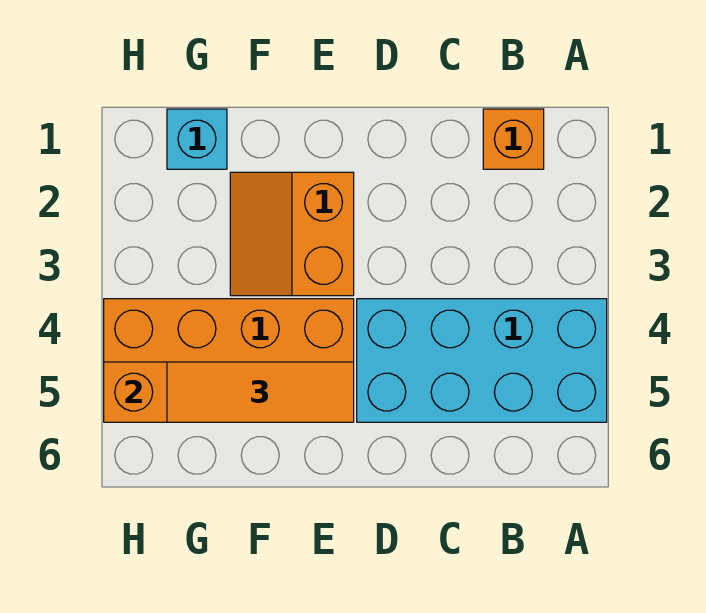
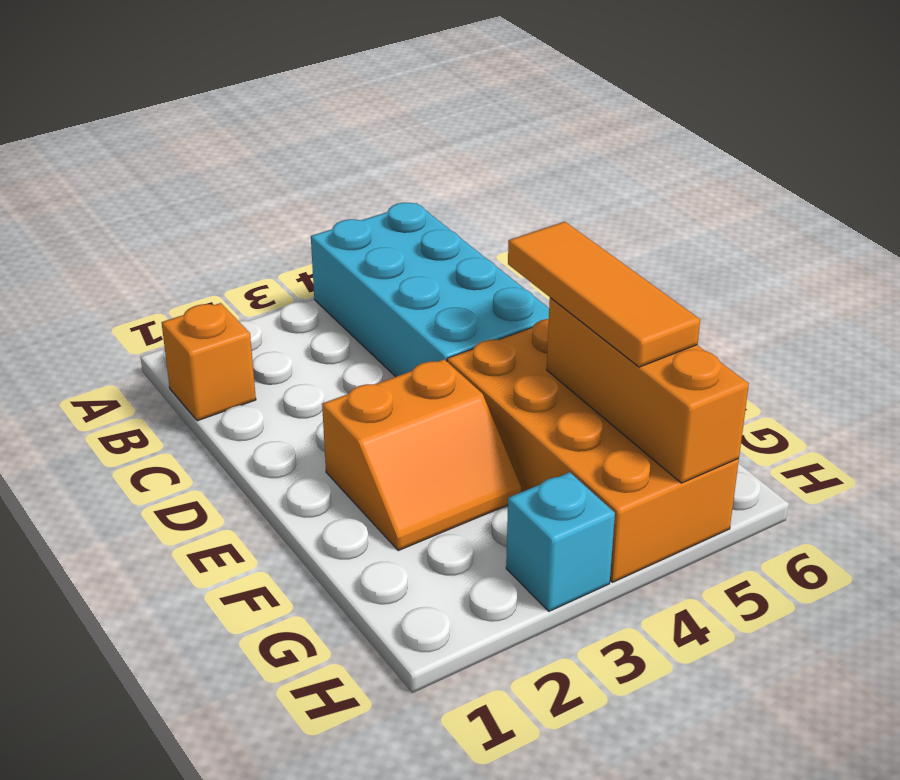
cyan brick G1 level 1 -> cyan brick H3 level 1

